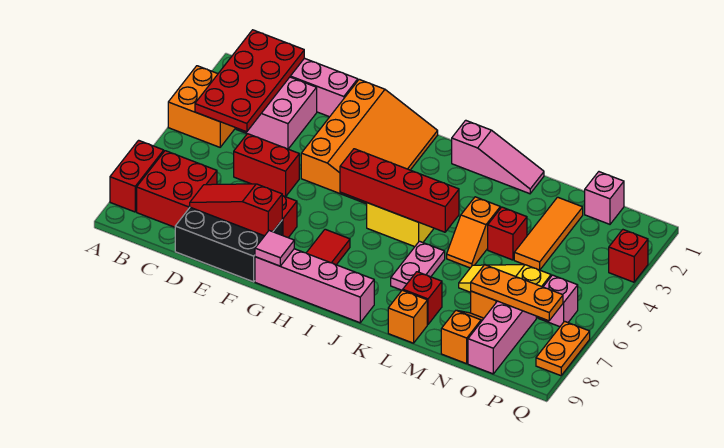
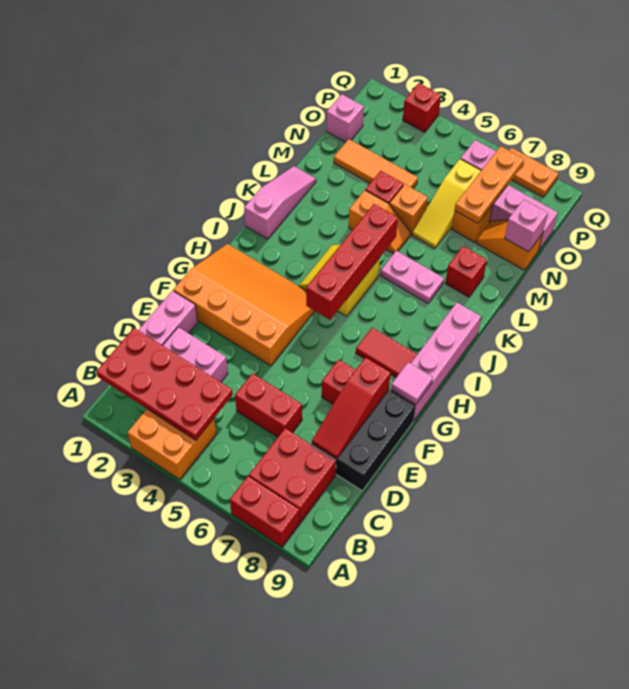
red brick D5:E5 level 1 -> red brick D5:D6 level 1
orange brick L9 level 1 -> orange brick M5 level 1
none -> pink brick N9 level 2

